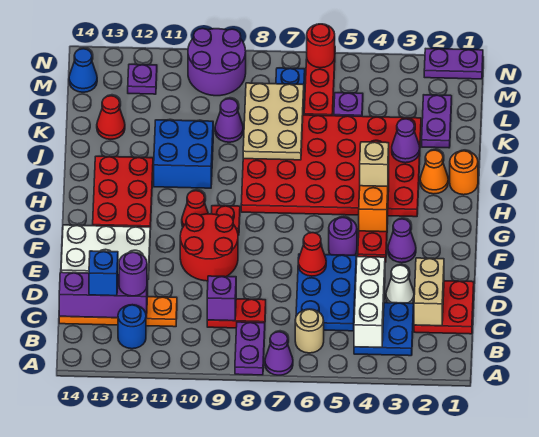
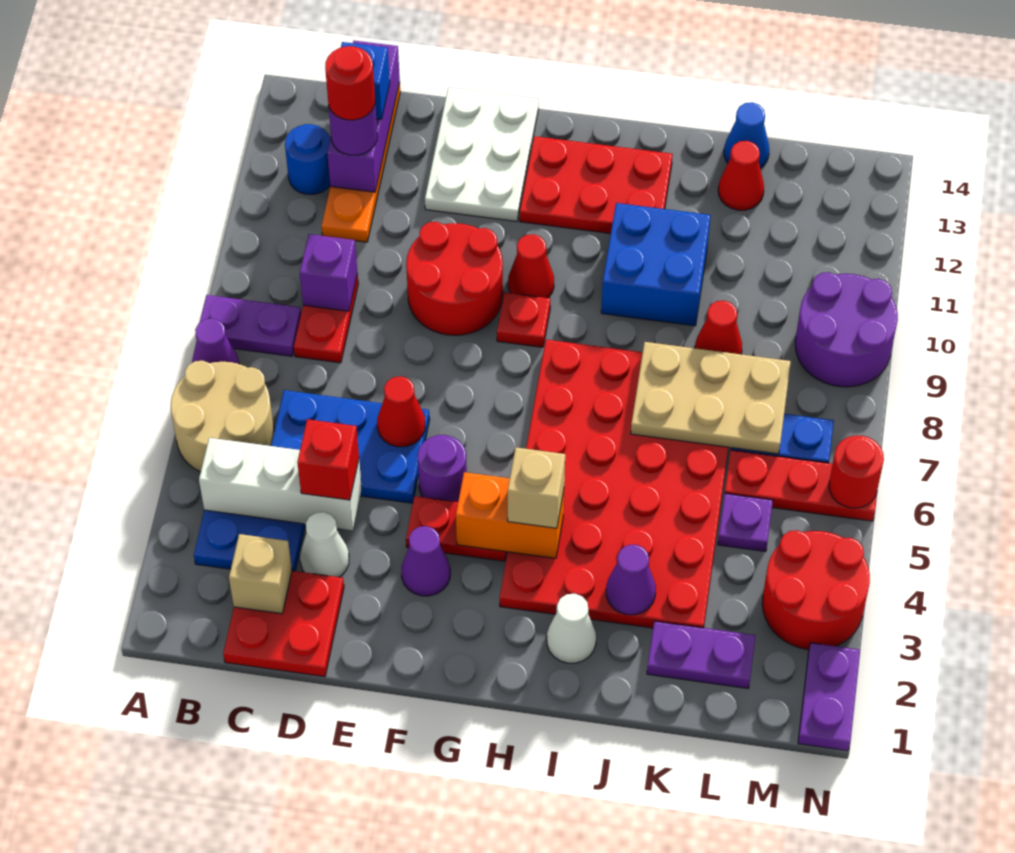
tan round brick B6 level 1 -> tan round brick A5:B6 level 1
tan brick C2:D2 level 2 -> tan brick C2 level 2
none -> red round brick C12 level 4
none -> red brick D4 level 3
orange round brick I1 level 1 -> none
orange cone I2 level 1 -> white cone I2 level 1
purple cone K9 level 1 -> red cone K9 level 1
none -> red round brick M3:N4 level 1
purple plate M12 level 1 -> none
blue cone M14 level 1 -> blue cone K14 level 1

